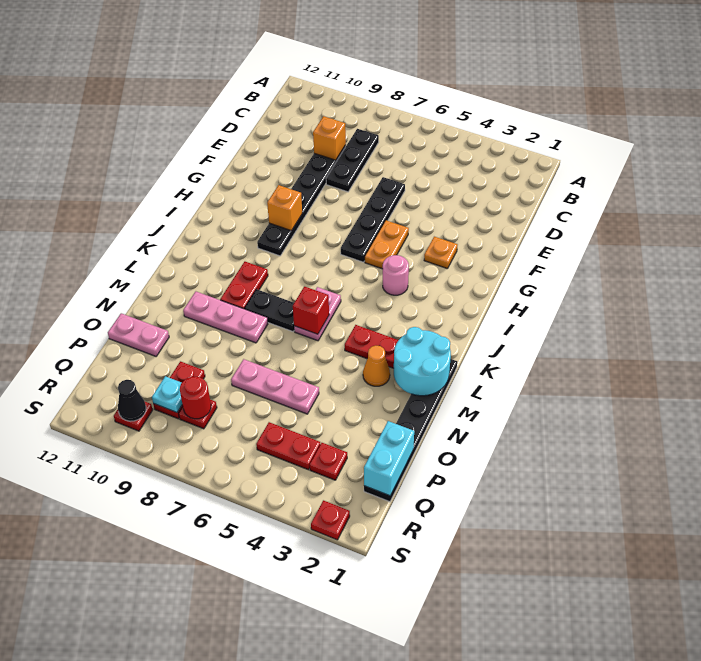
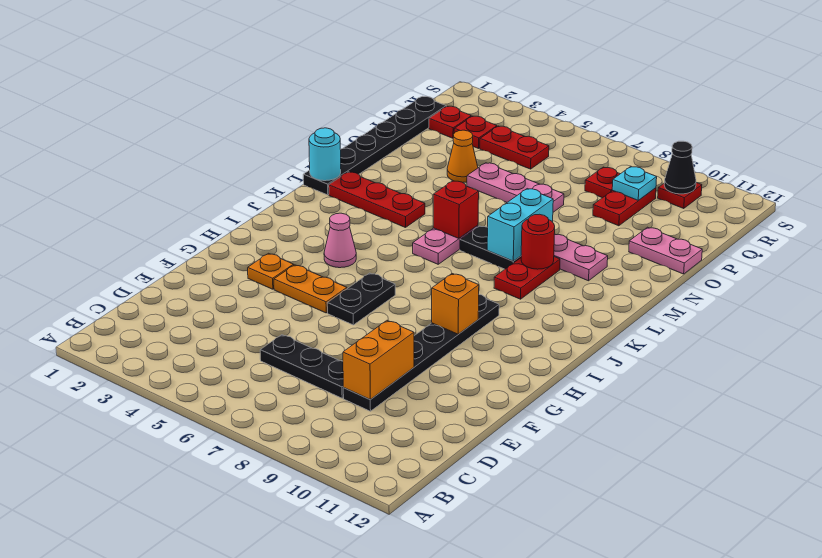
black plate C8:E8 level 1 -> black plate D6:D8 level 1
orange brick D9 level 2 -> orange brick D9:E9 level 2
black plate E6:H6 level 1 -> black plate G6:H6 level 1
orange plate G5:H5 level 1 -> orange plate G4:G5 level 1
pink round brick I4 level 1 -> pink cone I4 level 1
cyan round brick L1:M2 level 2 -> cyan round brick L1 level 2
orange cone M3 level 1 -> orange cone O4 level 1
cyan brick P1:Q1 level 2 -> cyan brick L8:M8 level 2
red round brick Q8 level 2 -> red round brick L9 level 2
red plate S2 level 1 -> red plate Q2 level 1

